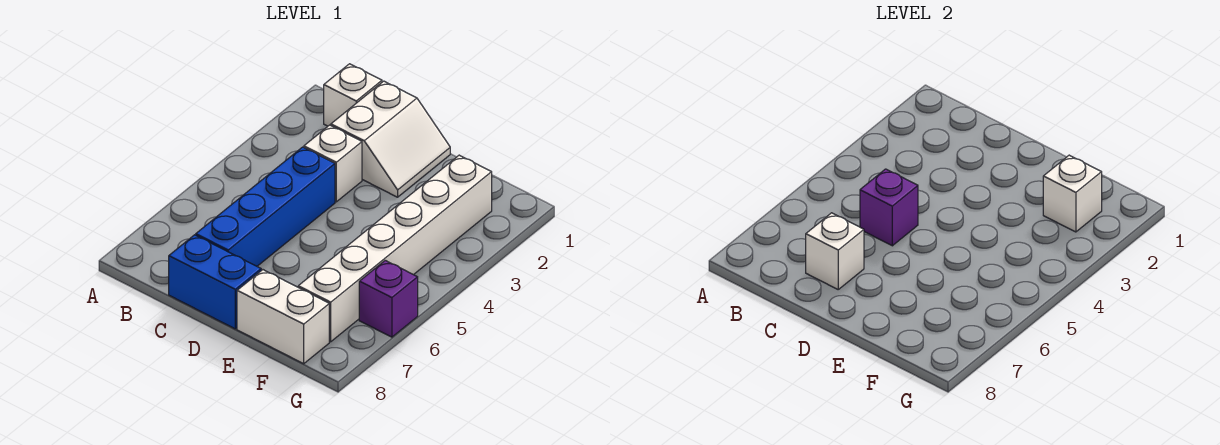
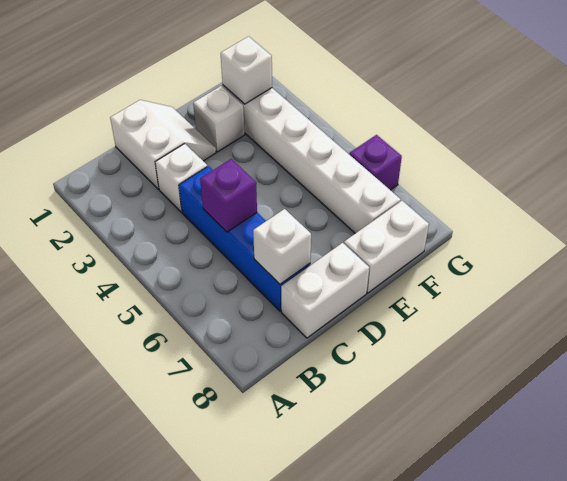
white brick B1 level 1 -> white brick E2 level 1
blue brick C8:D8 level 1 -> white brick C8:D8 level 1

